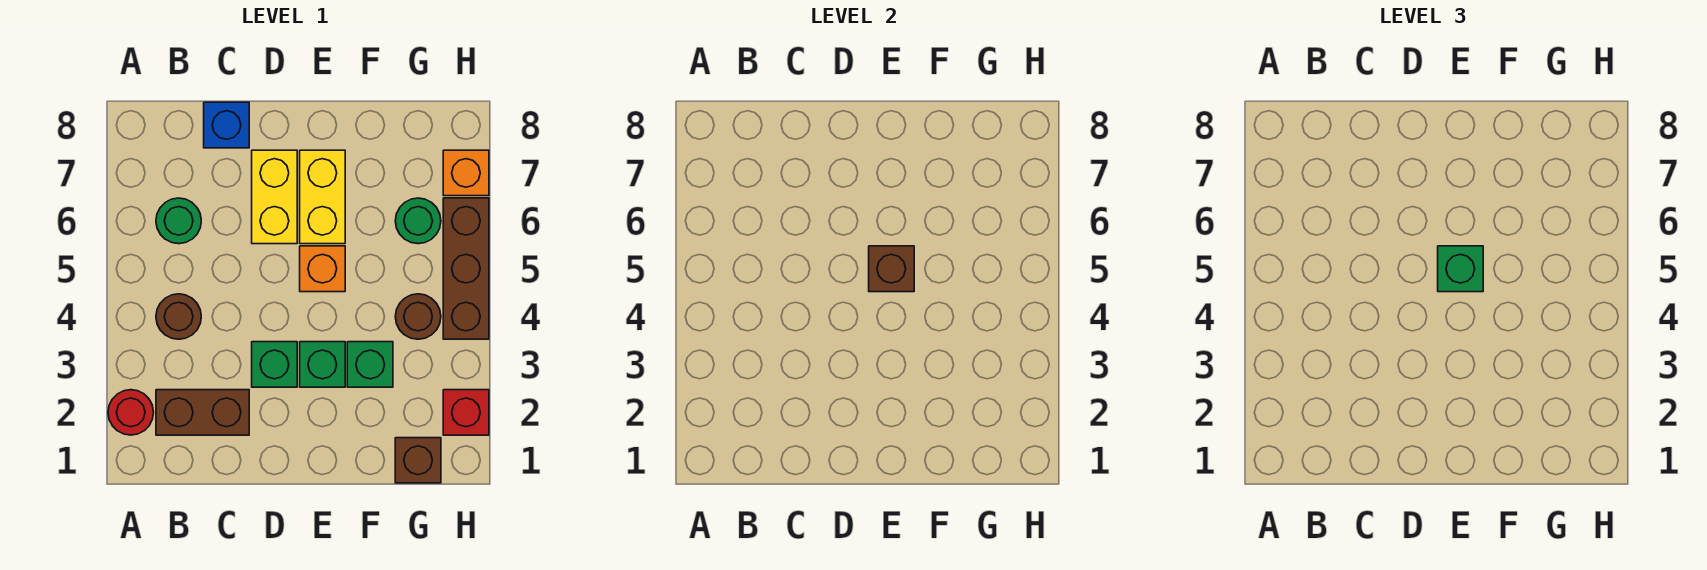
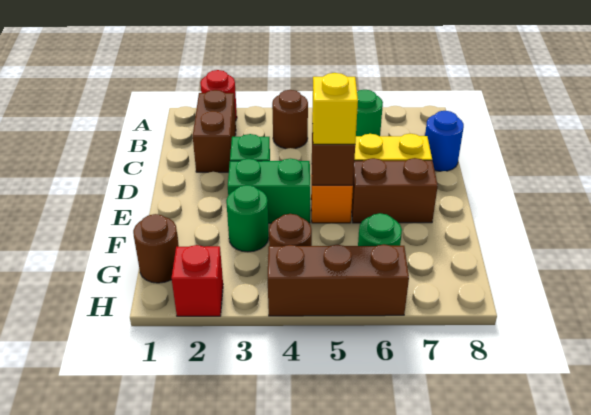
blue brick C8 level 1 -> blue round brick C8 level 1
green brick E3 level 1 -> green brick E3:E4 level 1
green brick E5 level 3 -> yellow brick E5 level 3
yellow brick E6:E7 level 1 -> brown brick E6:E7 level 1
green brick F3 level 1 -> green round brick F3 level 1
brown brick G1 level 1 -> brown round brick G1 level 1
orange brick H7 level 1 -> none

